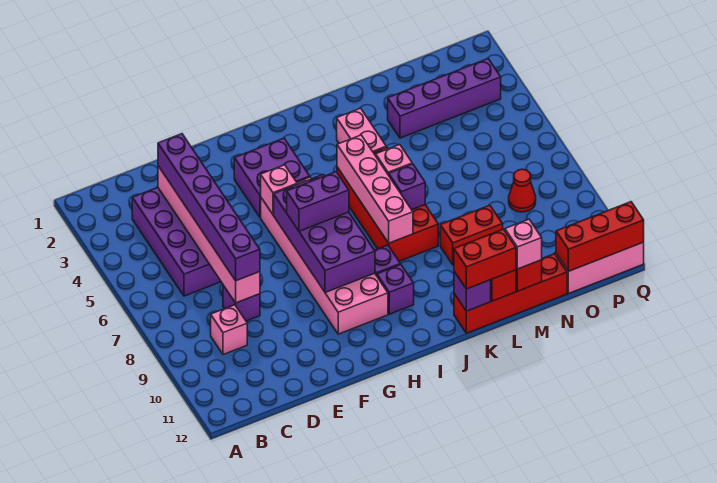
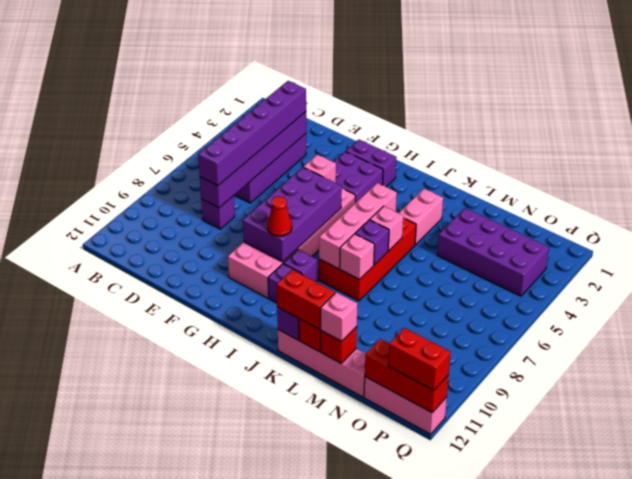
pink brick C9 level 1 -> pink brick K8 level 2
pink brick D3:D8 level 2 -> purple brick D3:D8 level 2
purple brick G7:H7 level 3 -> purple brick G2:H2 level 1
red brick K12:N12 level 1 -> pink brick K12:N12 level 1
red brick L9:M9 level 1 -> red brick P12:Q12 level 3
purple brick M3:P3 level 1 -> purple brick M3:P4 level 1
red cone O8 level 1 -> red cone H9 level 3

